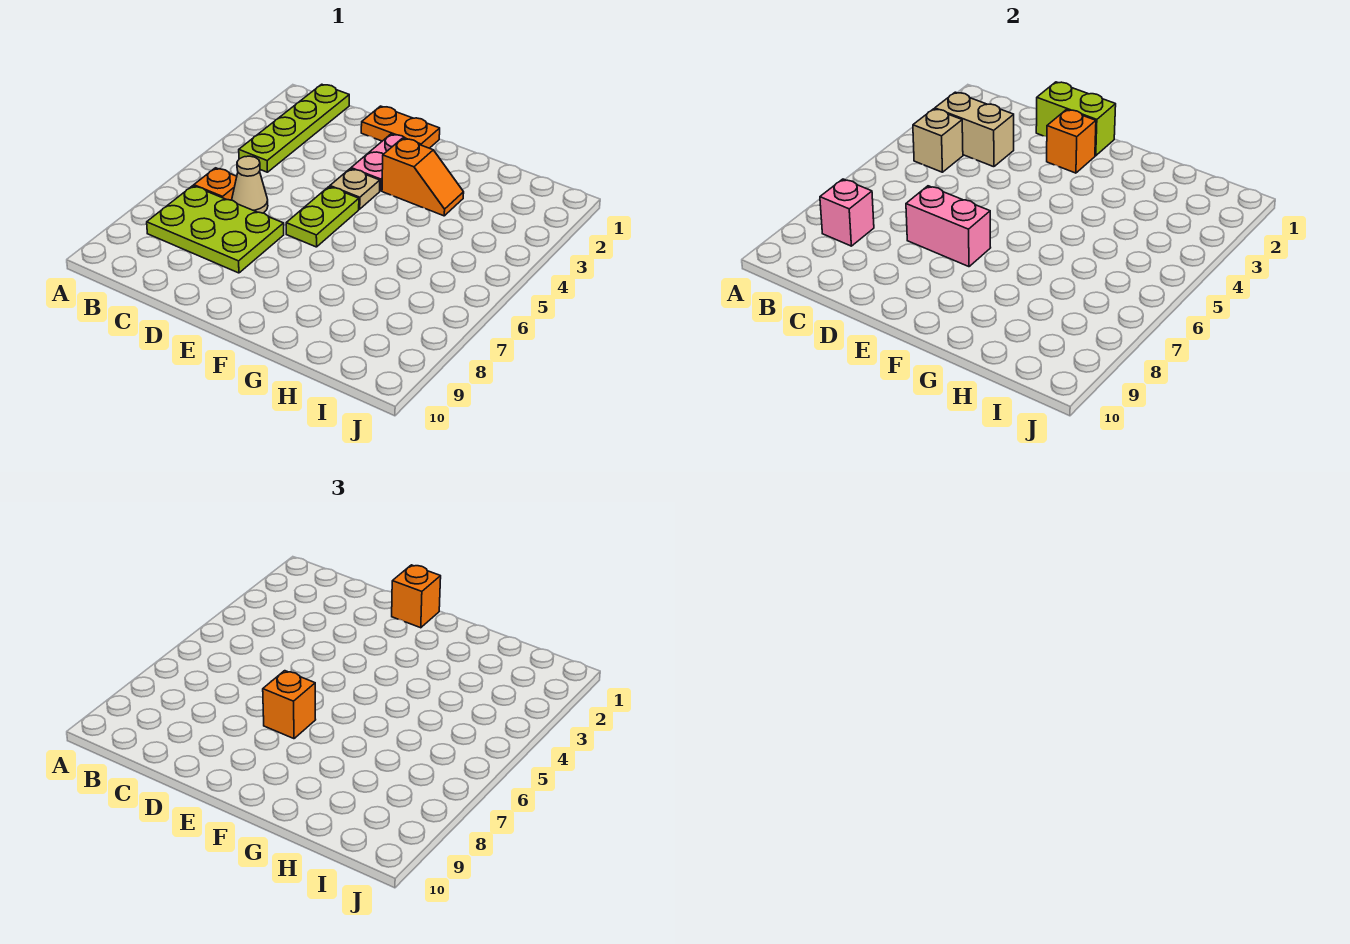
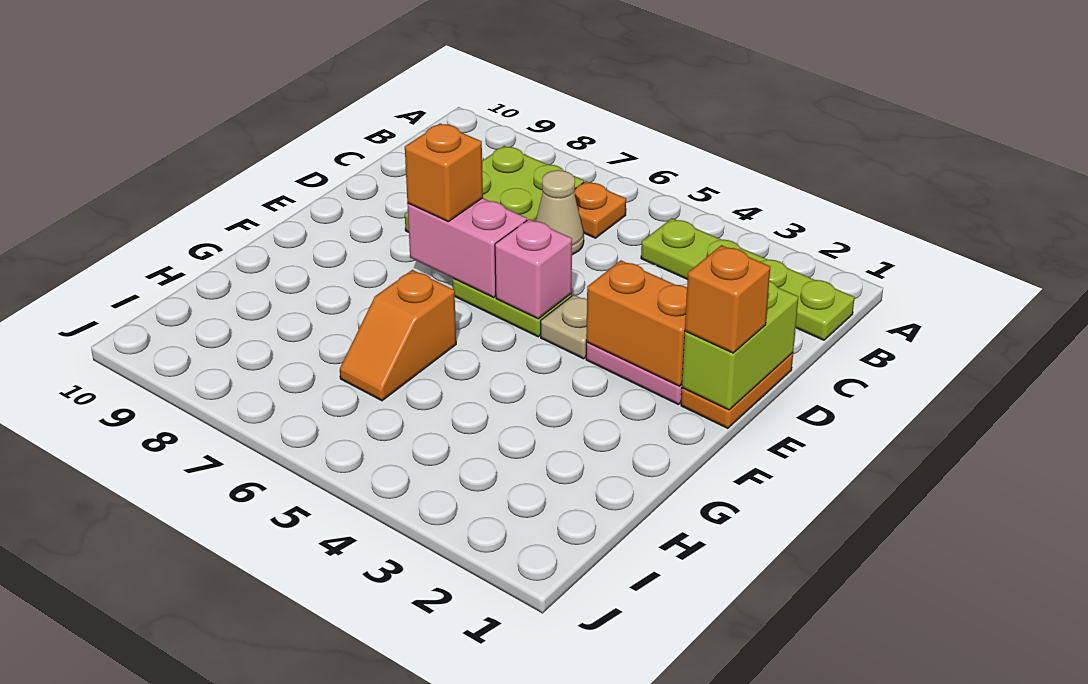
tan brick B3:C3 level 2 -> none
tan brick B4 level 2 -> none
pink brick B8 level 2 -> pink brick E5 level 2
pink brick D7:E7 level 2 -> pink brick E6:E7 level 2
orange brick E2 level 2 -> orange brick E2:E3 level 2
orange slope F3:G3 level 1 top F -> orange slope G6:H6 level 1 top G

